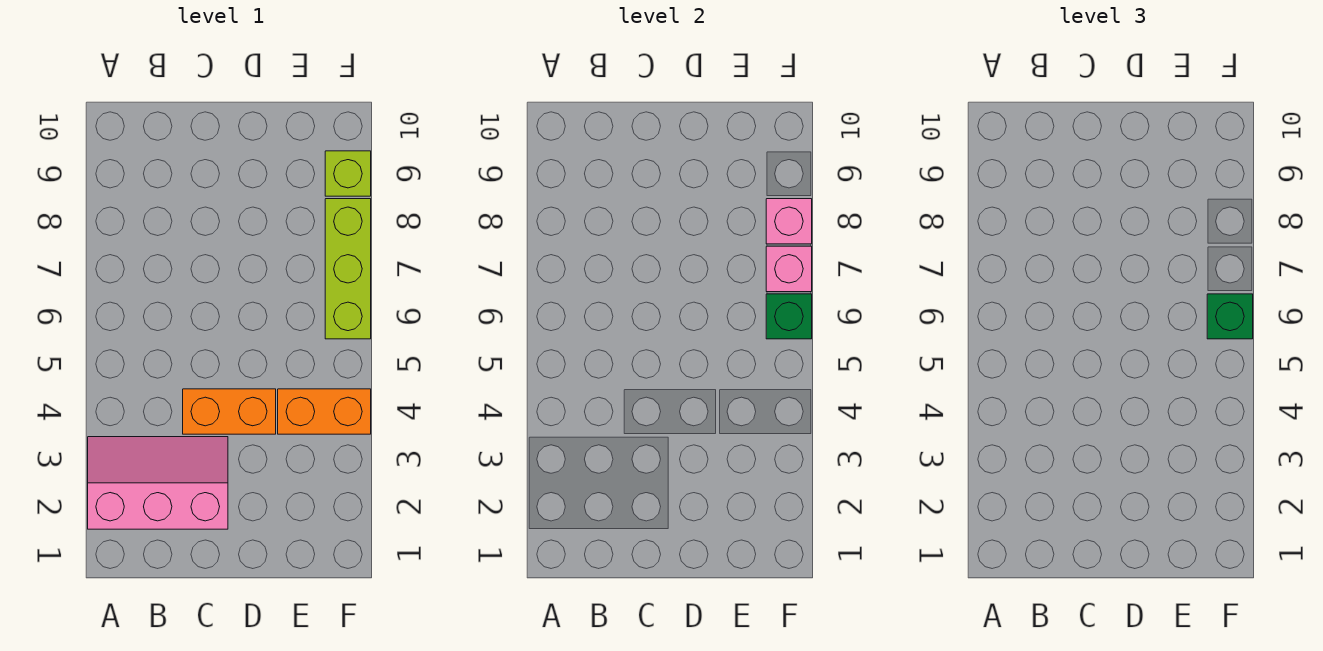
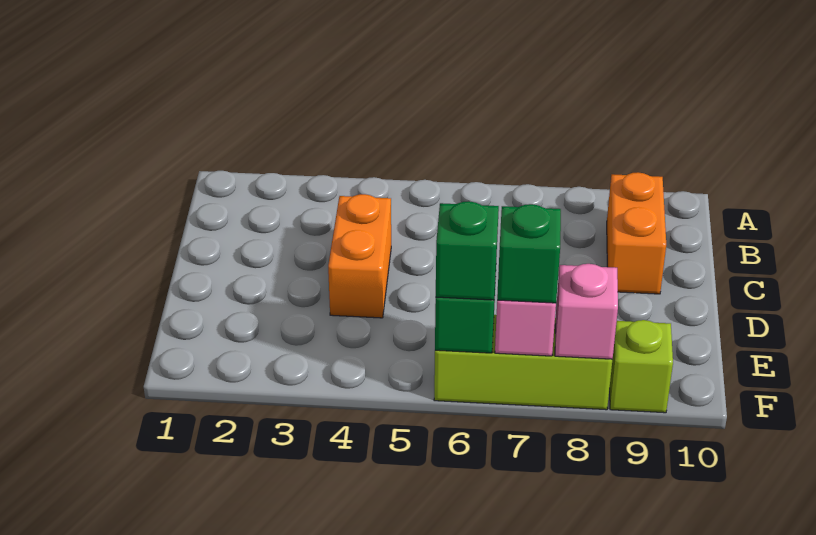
pink slope A2:C3 level 1 top 2 -> none
orange brick E4:F4 level 1 -> orange brick B9:C9 level 1
none -> green brick F7 level 3

